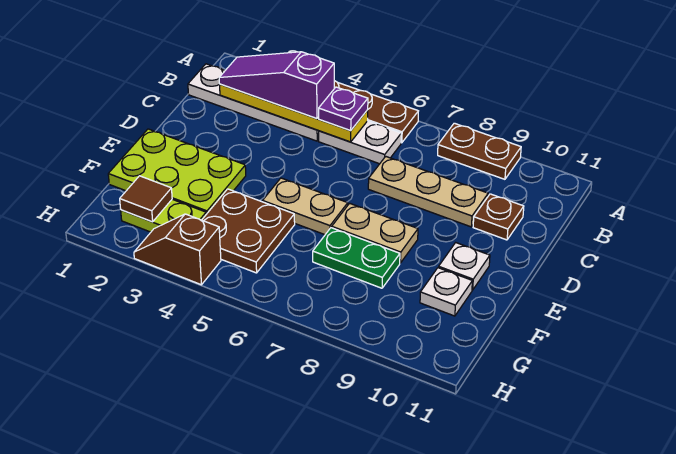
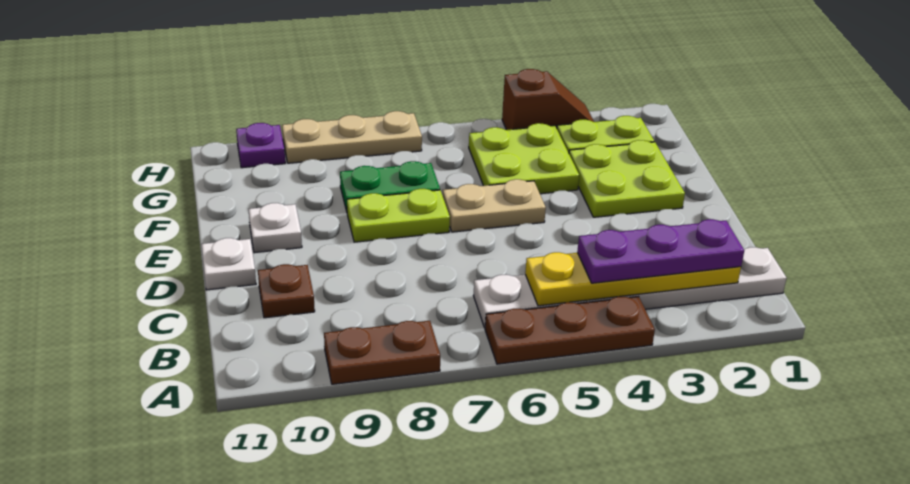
purple slope B2:B4 level 3 top 4 -> purple plate B2:B4 level 3
purple plate B5 level 3 -> purple plate H10 level 1
tan plate C7:C9 level 1 -> tan plate H7:H9 level 1
lime plate E1:F3 level 1 -> lime plate E2:F3 level 1
tan plate E7:E8 level 1 -> lime plate E7:E8 level 1
brown plate F4:G5 level 1 -> lime plate F4:G5 level 1
white plate F10 level 1 -> white plate D11 level 1
brown tile G2 level 2 -> none

